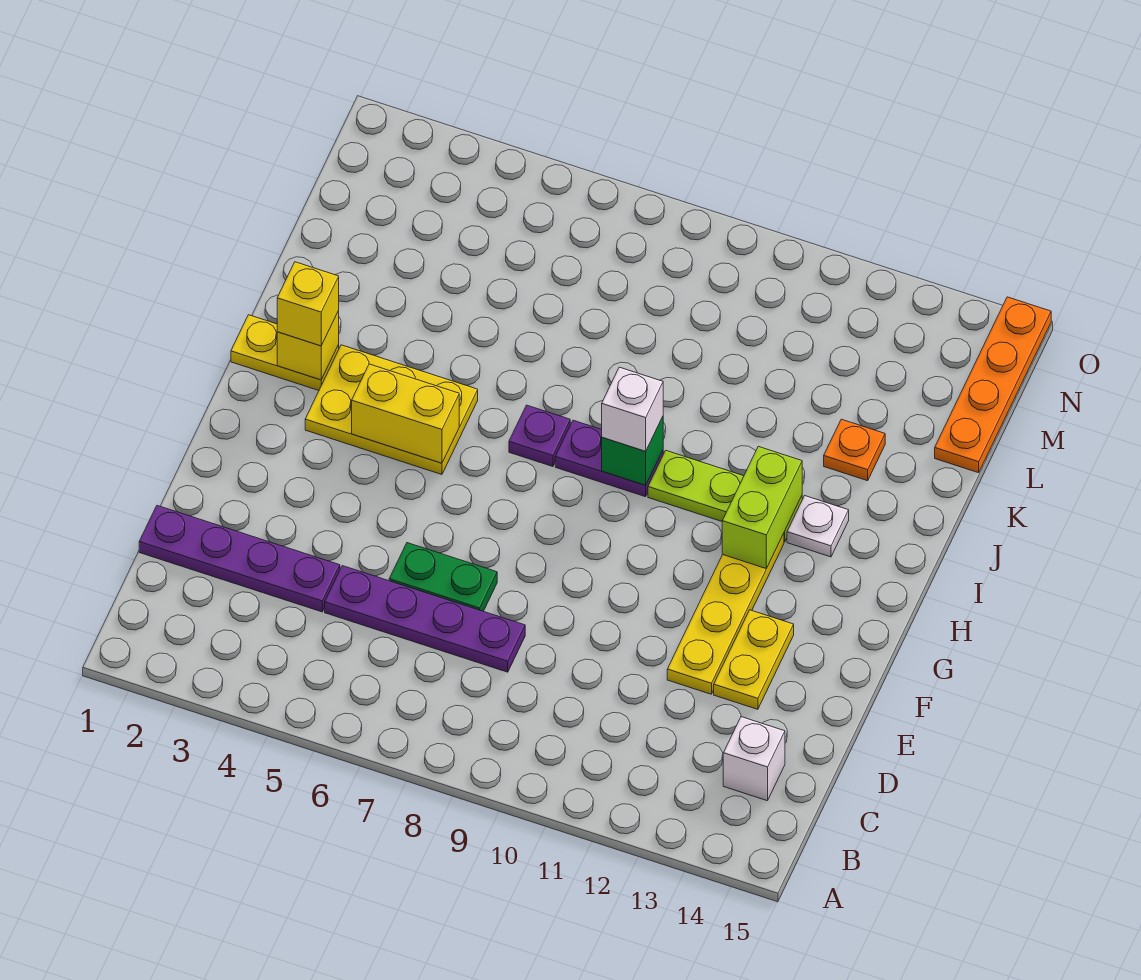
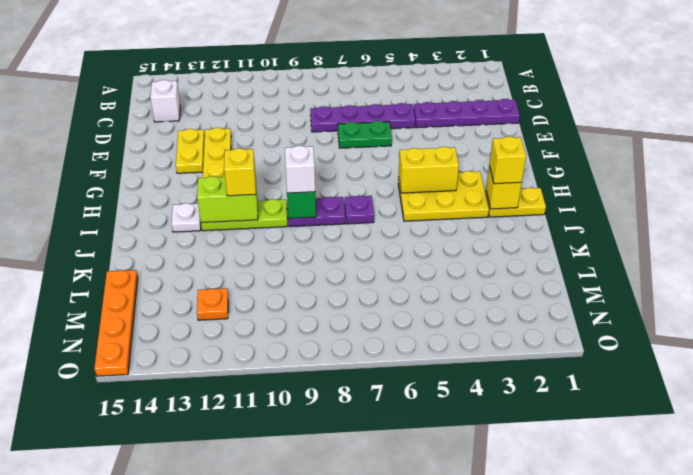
lime brick H12:I12 level 2 -> lime brick I11:I12 level 2
none -> yellow brick I11 level 3
orange plate K13 level 1 -> orange plate M12 level 1

